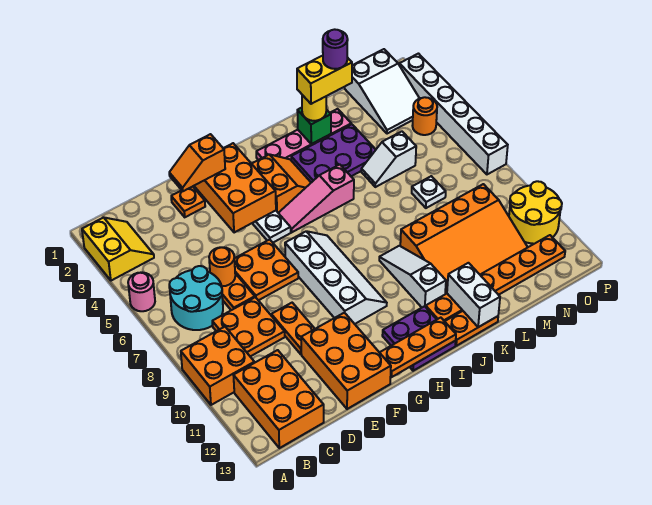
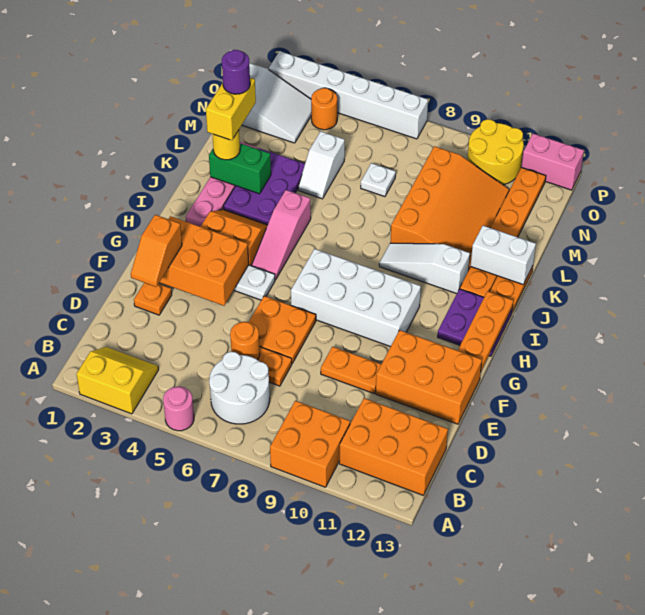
cyan round brick B6:C7 level 1 -> white round brick B6:C7 level 1
orange plate C8:D9 level 1 -> none
white slope G7:H10 level 1 top G -> white brick G7:H10 level 1
green brick K2 level 2 -> green brick K2:K3 level 2
none -> pink brick P12:P13 level 1

